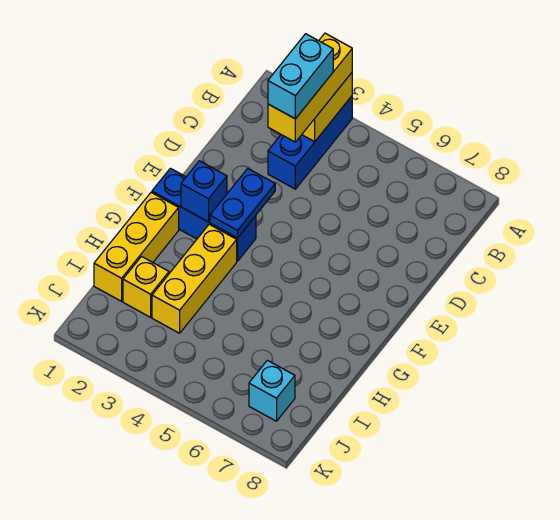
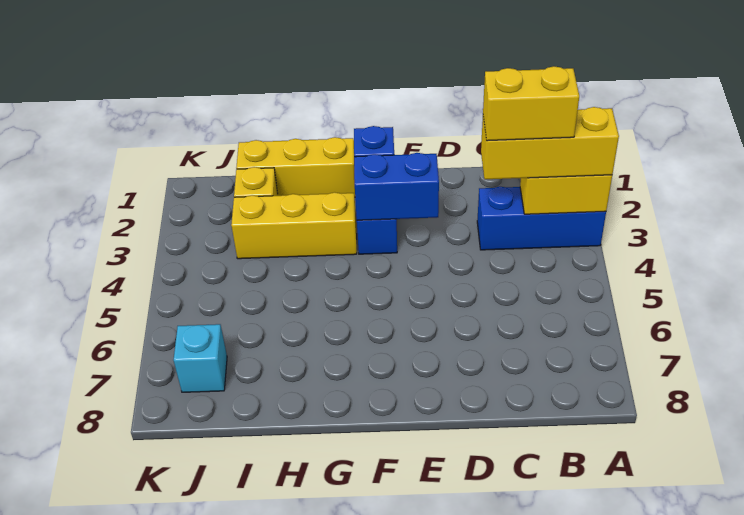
cyan brick B3:C3 level 4 -> yellow brick B3:C3 level 4
blue plate E3:F3 level 2 -> blue brick E3:F3 level 2

